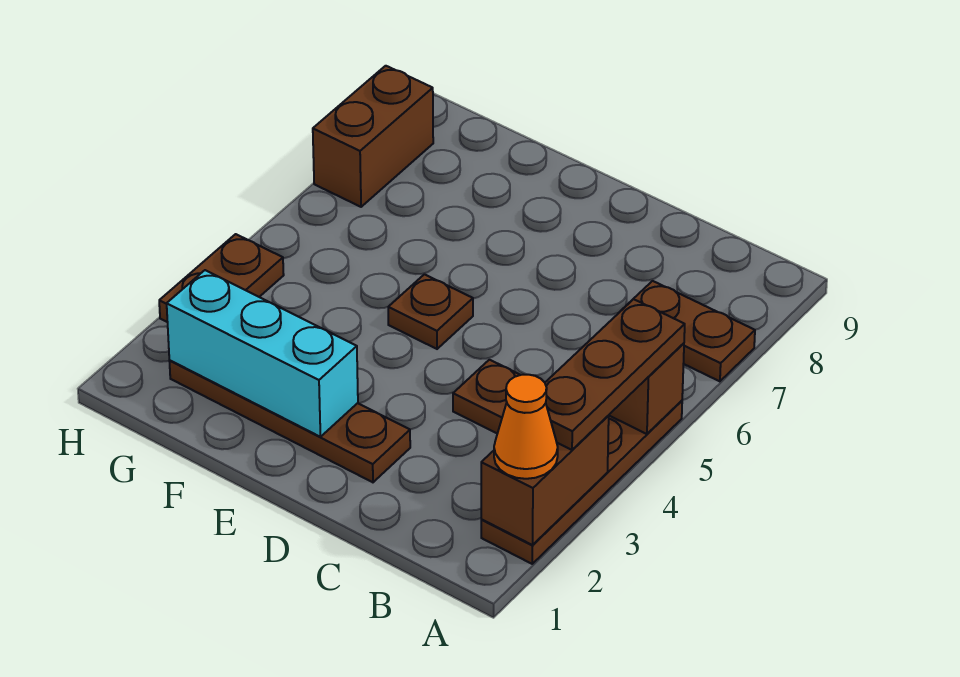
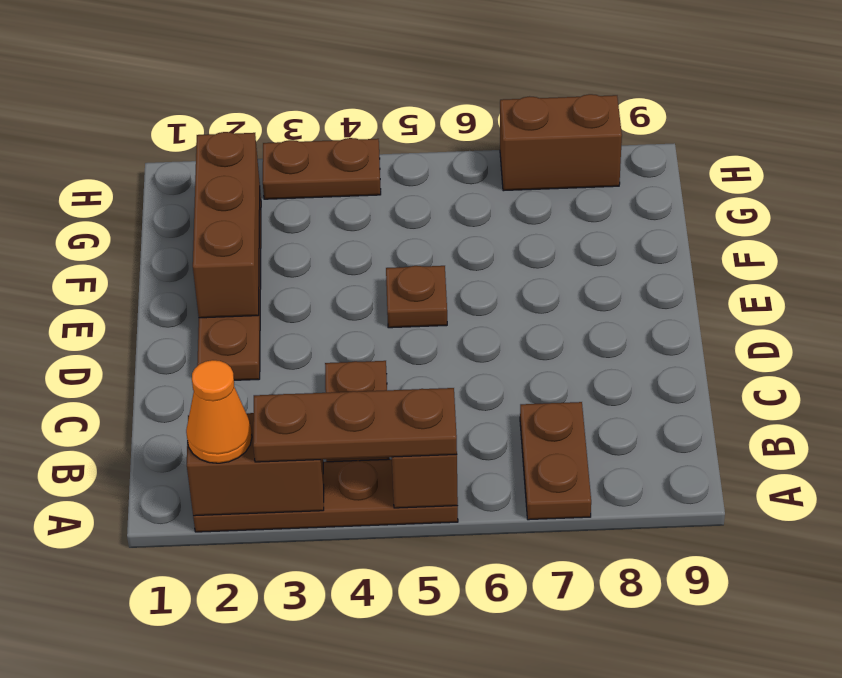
cyan brick E2:G2 level 2 -> brown brick E2:G2 level 2

